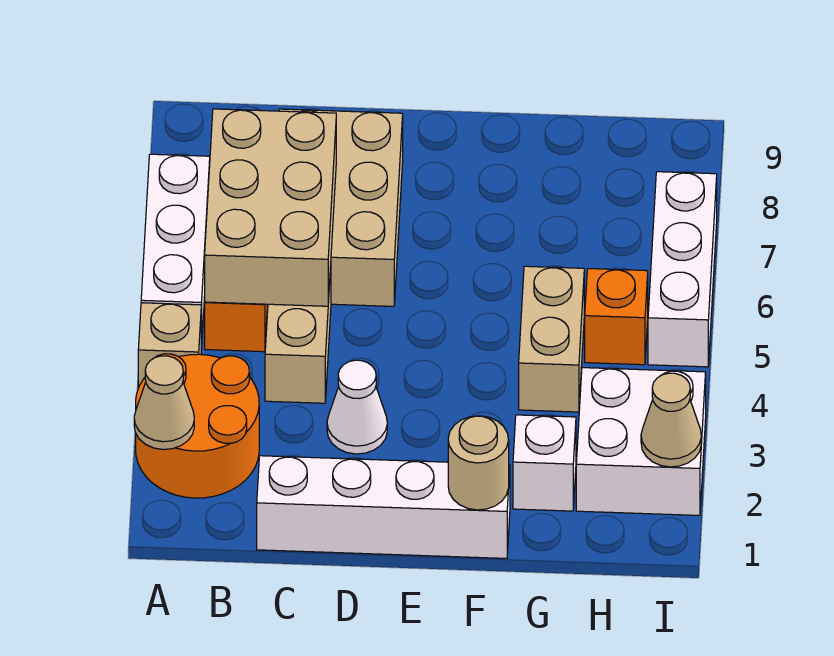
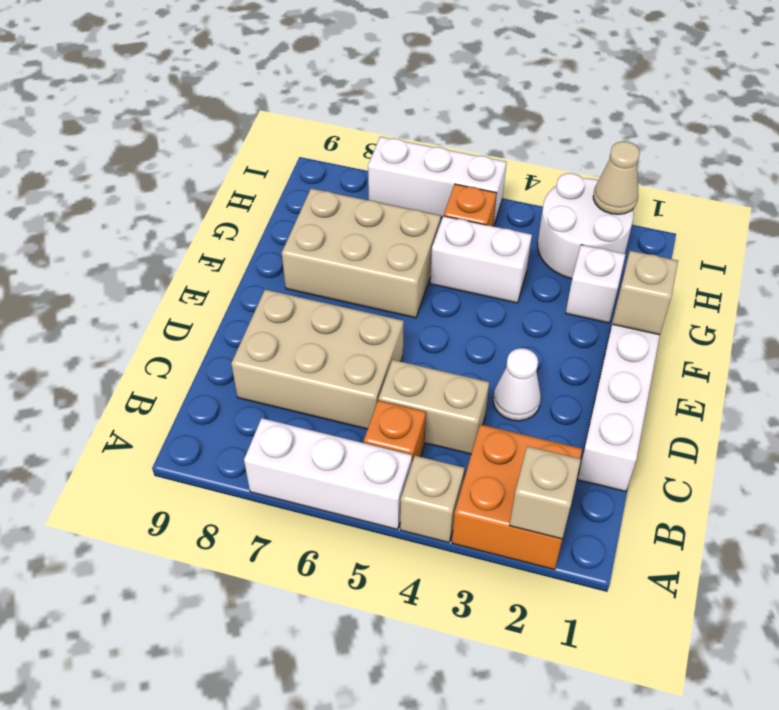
orange round brick A2:B3 level 1 -> orange brick A2:B3 level 1
tan cone A2 level 2 -> tan brick A2 level 2
tan brick B5:C7 level 2 -> tan brick F6:G8 level 1
tan round brick F1 level 2 -> tan brick F1 level 2
tan brick G4:G5 level 1 -> white brick G4:G5 level 1
white brick H2:I3 level 1 -> white round brick H2:I3 level 1

